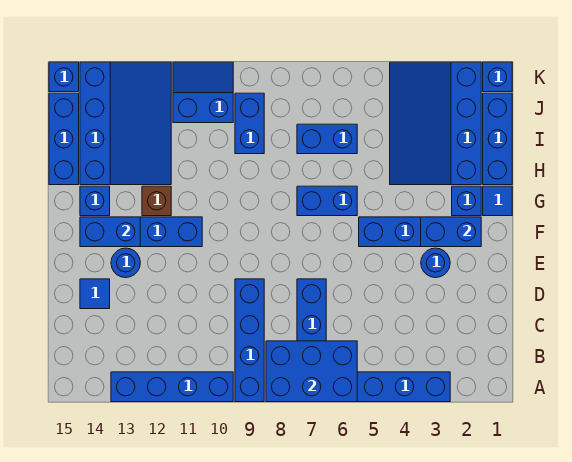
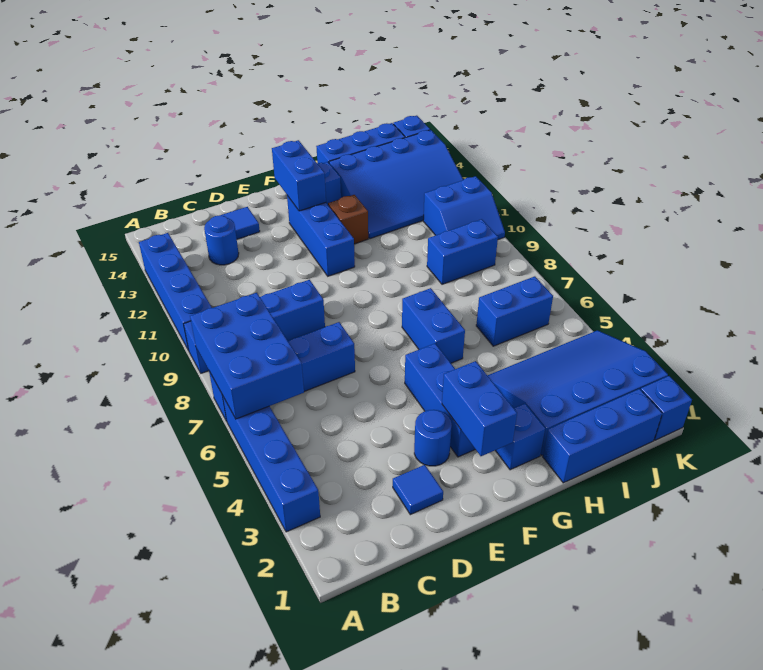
blue round brick E13 level 1 -> blue round brick C13 level 1
blue tile G1 level 1 -> blue tile D2 level 1
blue brick I6:I7 level 1 -> blue brick I6:J6 level 1
blue slope J10:K11 level 1 top J -> blue slope J10:K11 level 1 top 11

